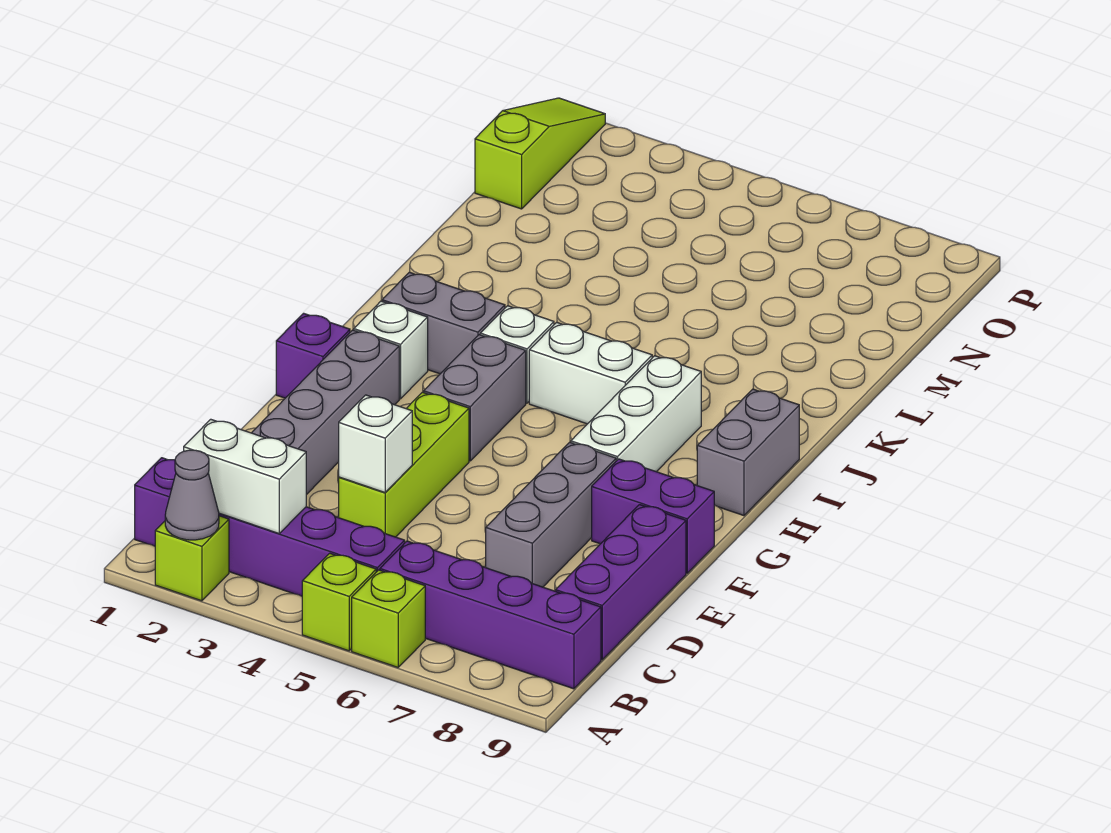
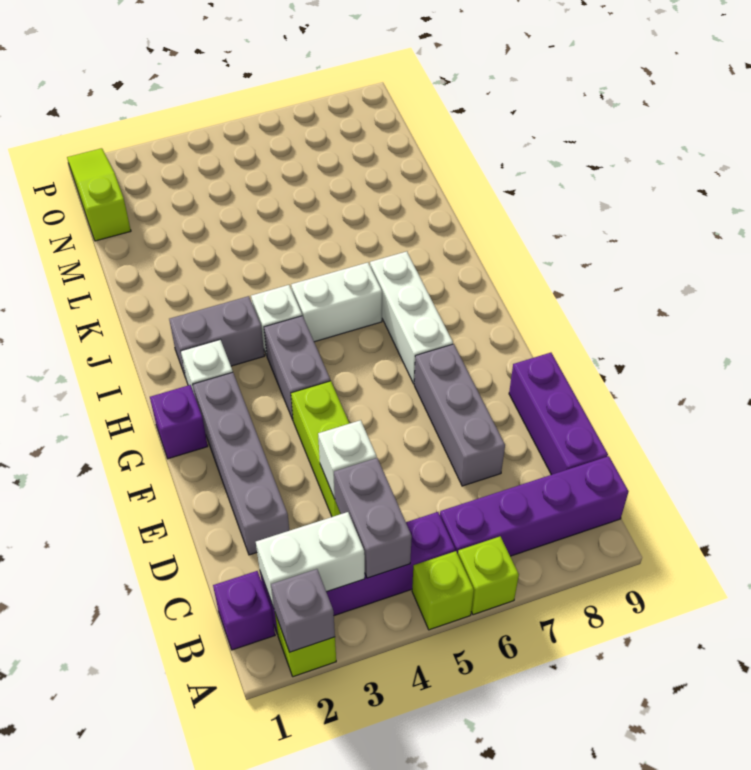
grey cone A2 level 2 -> grey brick A2 level 2
purple brick F8:F9 level 1 -> none
grey brick H9:I9 level 1 -> grey brick B4:C4 level 2

